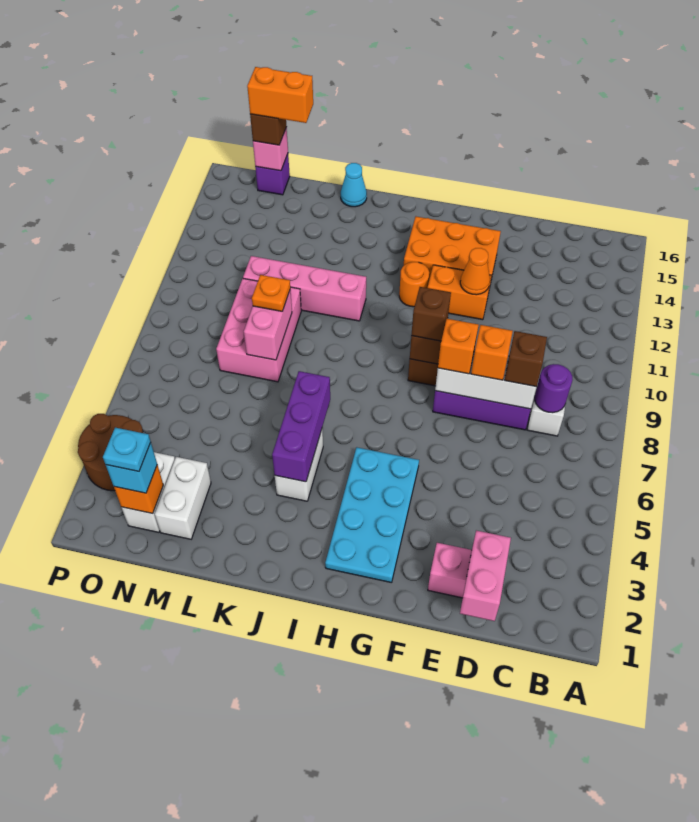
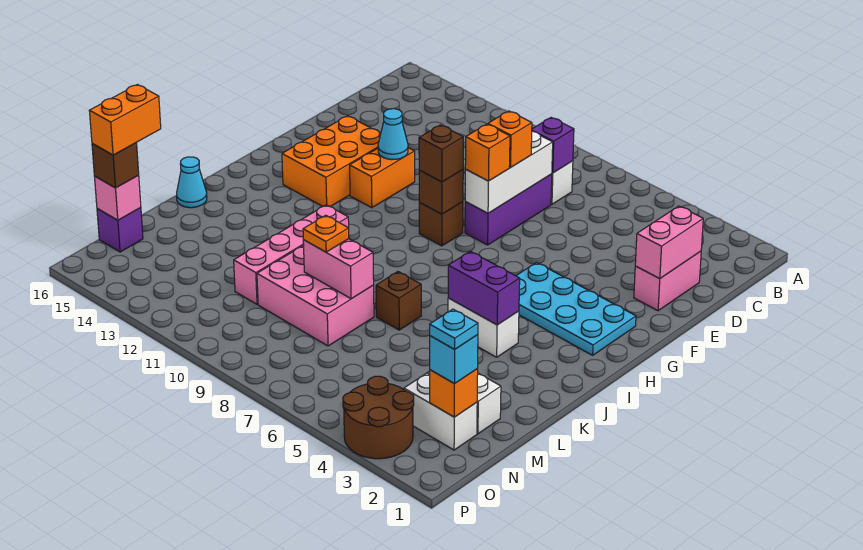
purple round brick C8 level 2 -> purple brick C8 level 2
pink brick D1:D2 level 2 -> pink brick D2:E2 level 2
brown brick D8 level 3 -> brown brick K7 level 1
orange cone F12 level 2 -> cyan cone F12 level 2
orange round brick H12 level 1 -> none
purple brick J4:J6 level 2 -> purple brick J4:J5 level 2

